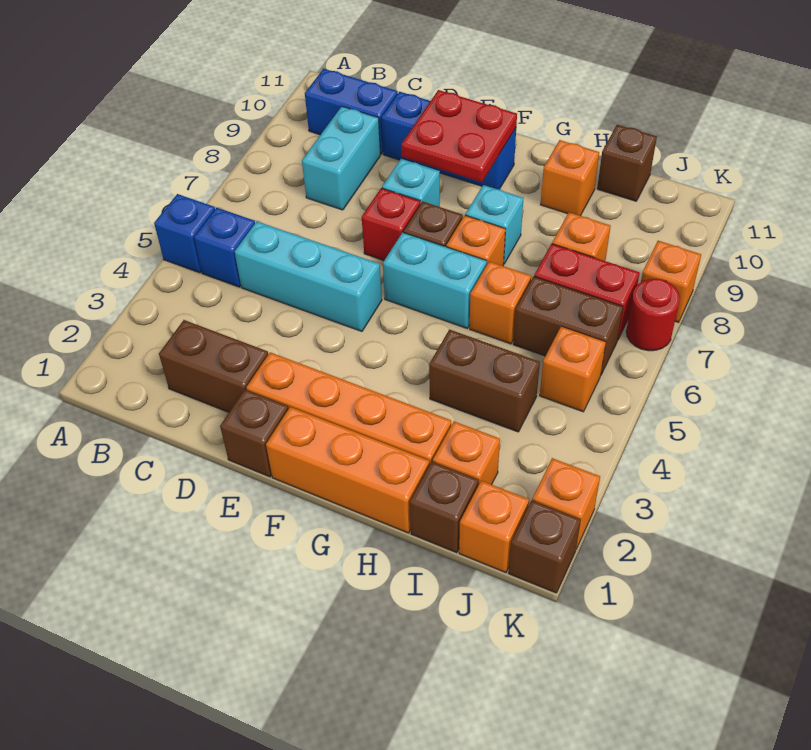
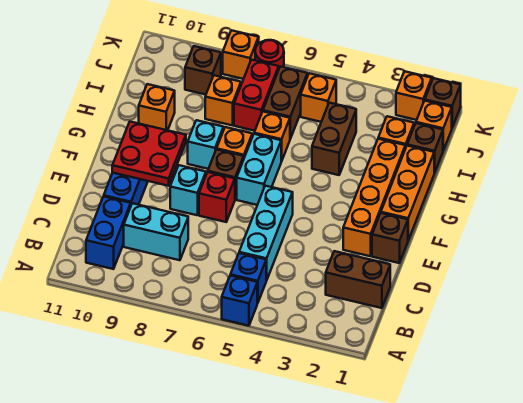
brown brick C2:D2 level 1 -> brown brick C1:C2 level 1
brown brick I11 level 1 -> brown brick J9 level 1

